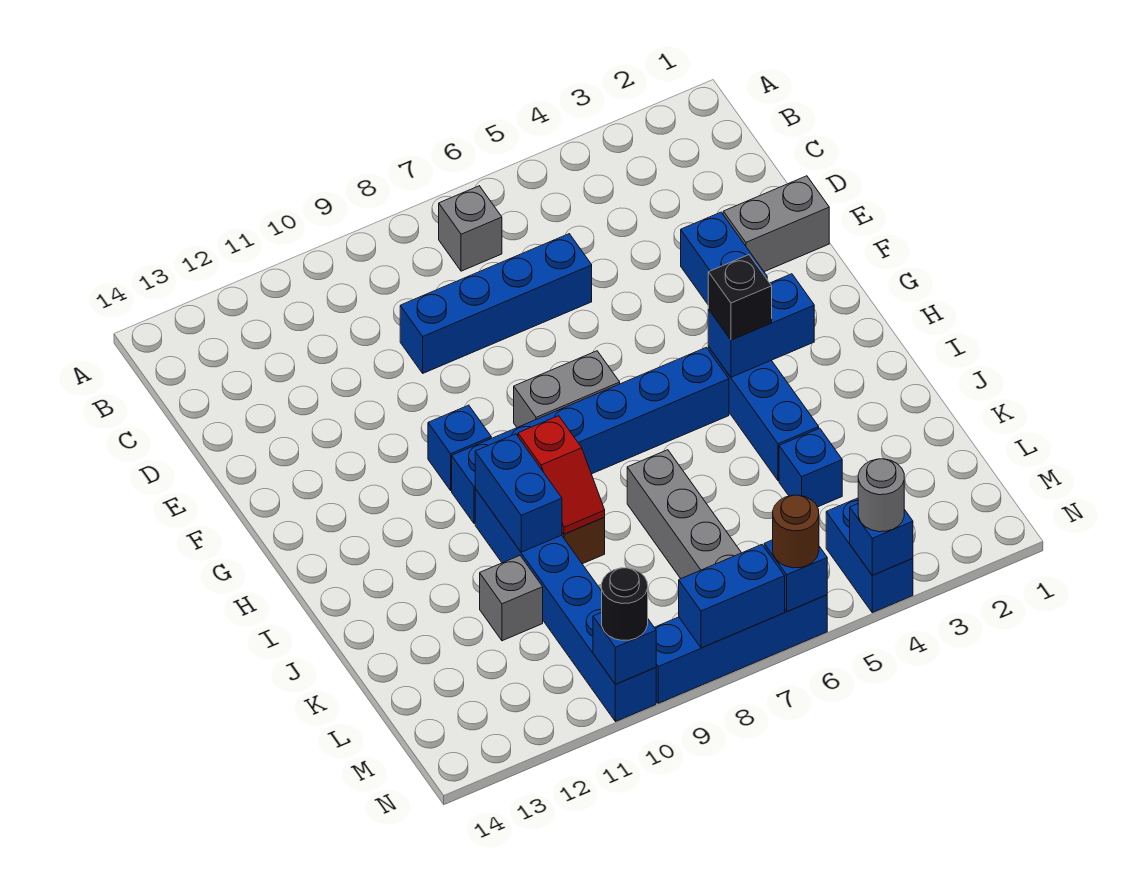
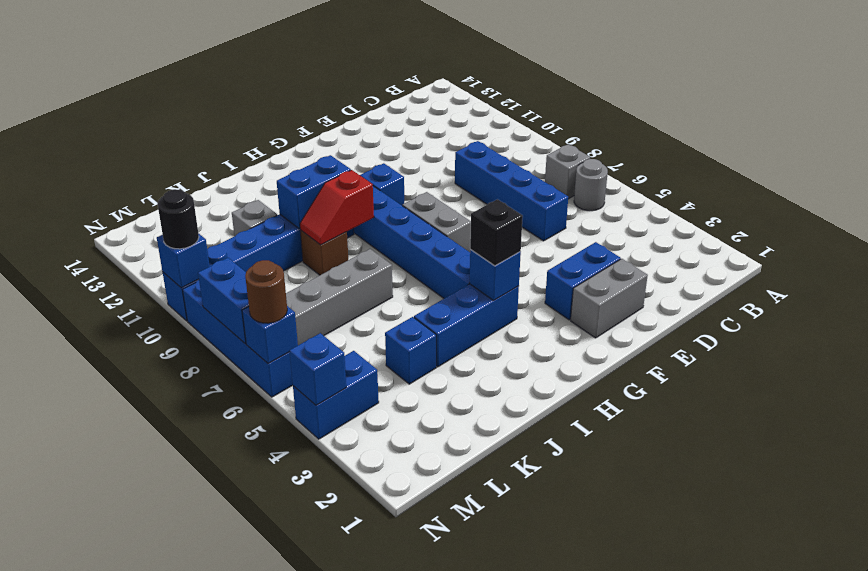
grey brick E1:E2 level 1 -> grey brick E2:F2 level 1
blue brick H3:H4 level 2 -> blue brick H4 level 2
grey round brick N4 level 3 -> grey round brick B6 level 1

